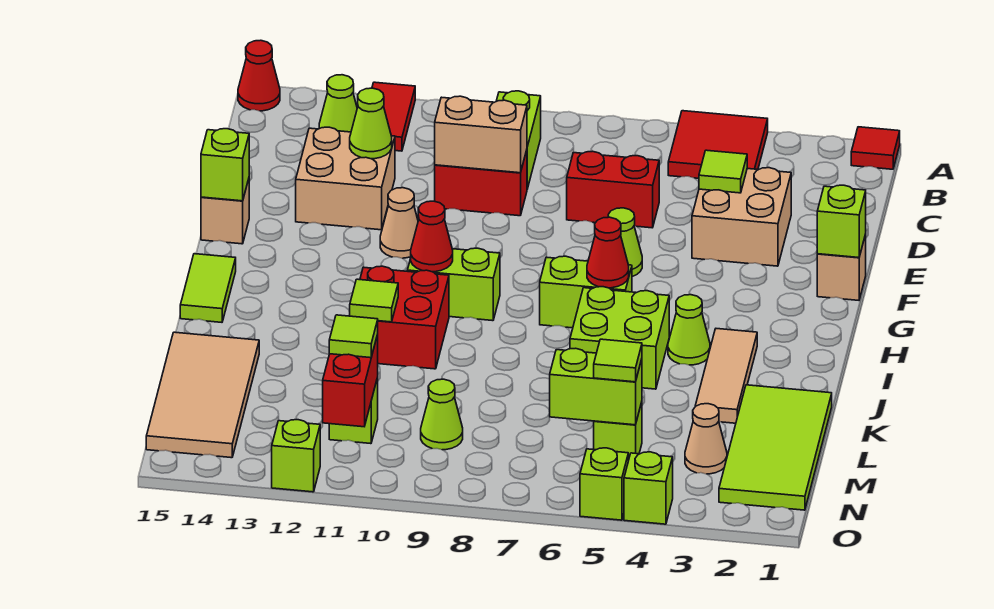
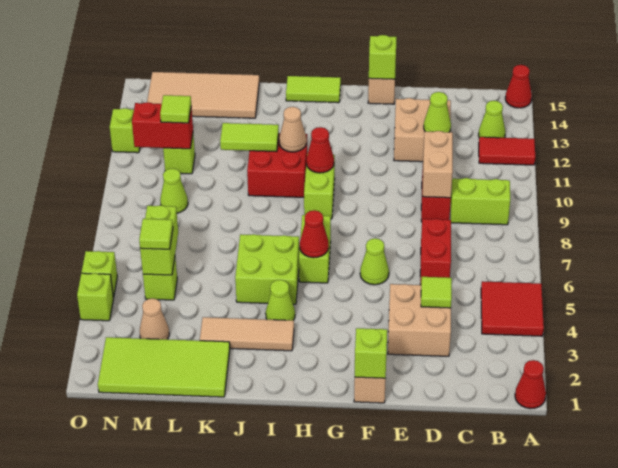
red tile A1 level 1 -> red cone A1 level 1
tan cone F11 level 1 -> tan cone I11 level 2
lime tile J11 level 2 -> lime tile J11:K11 level 2

